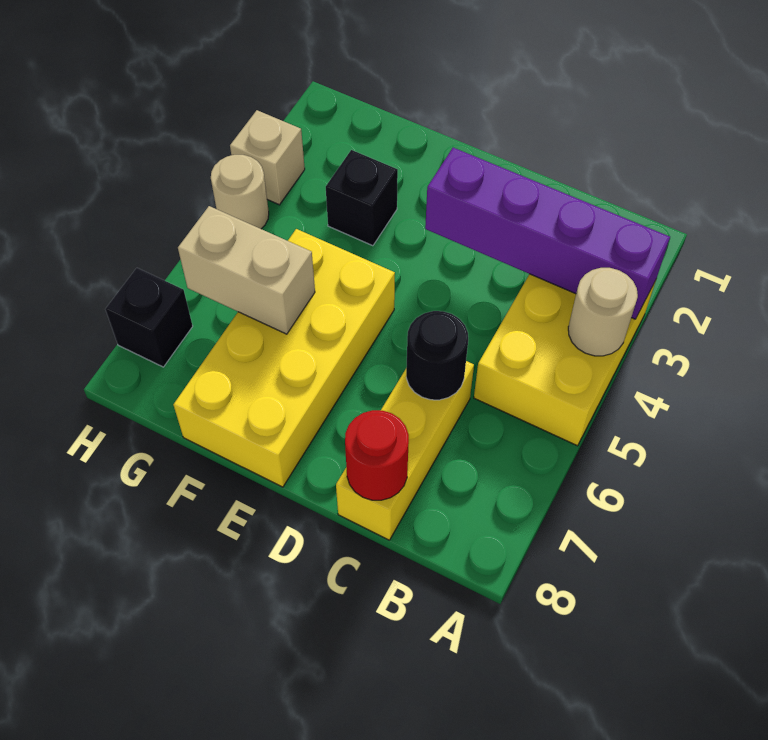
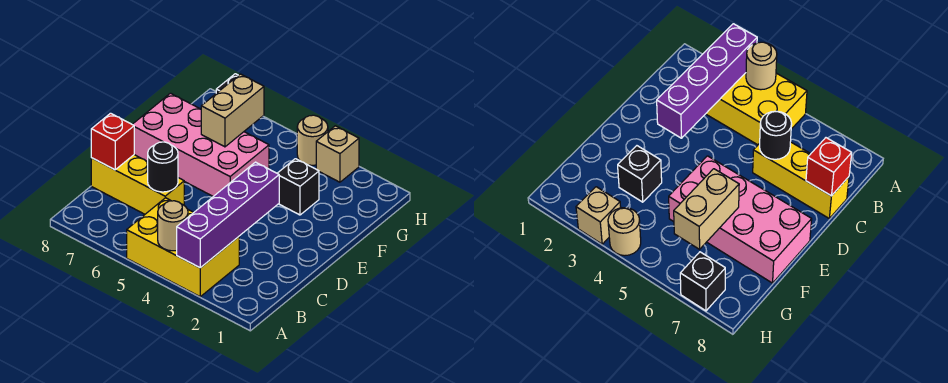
red round brick C8 level 2 -> red brick C8 level 2
yellow brick E5:F8 level 1 -> pink brick E5:F8 level 1

